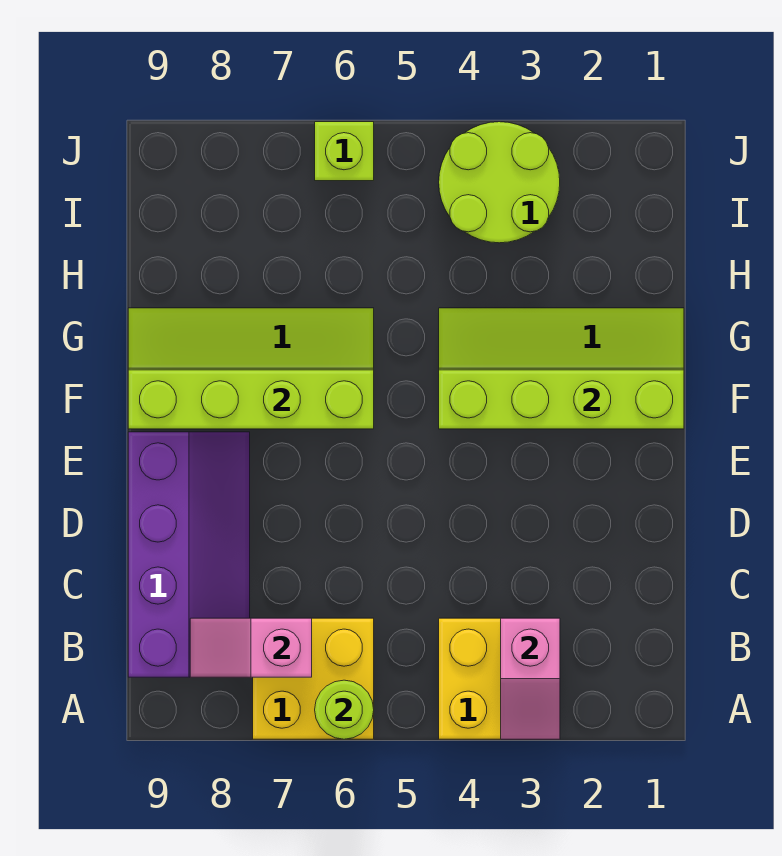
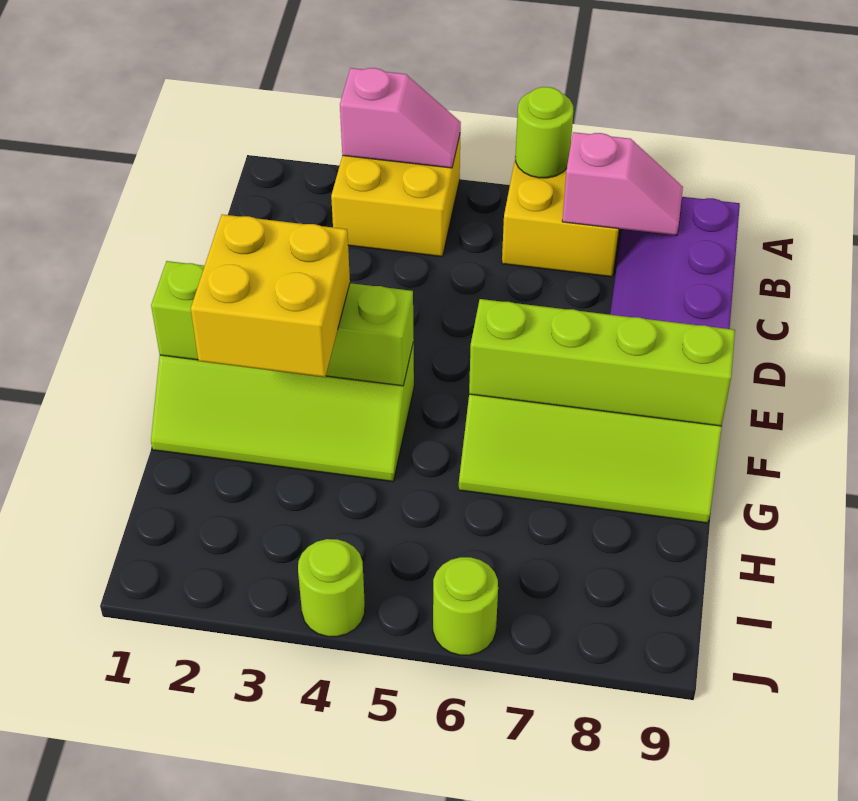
pink slope A3:B3 level 2 top B -> pink slope A3:A4 level 2 top 3
none -> yellow brick F2:G3 level 3
lime round brick I3:J4 level 1 -> lime round brick J4 level 1
lime brick J6 level 1 -> lime round brick J6 level 1

